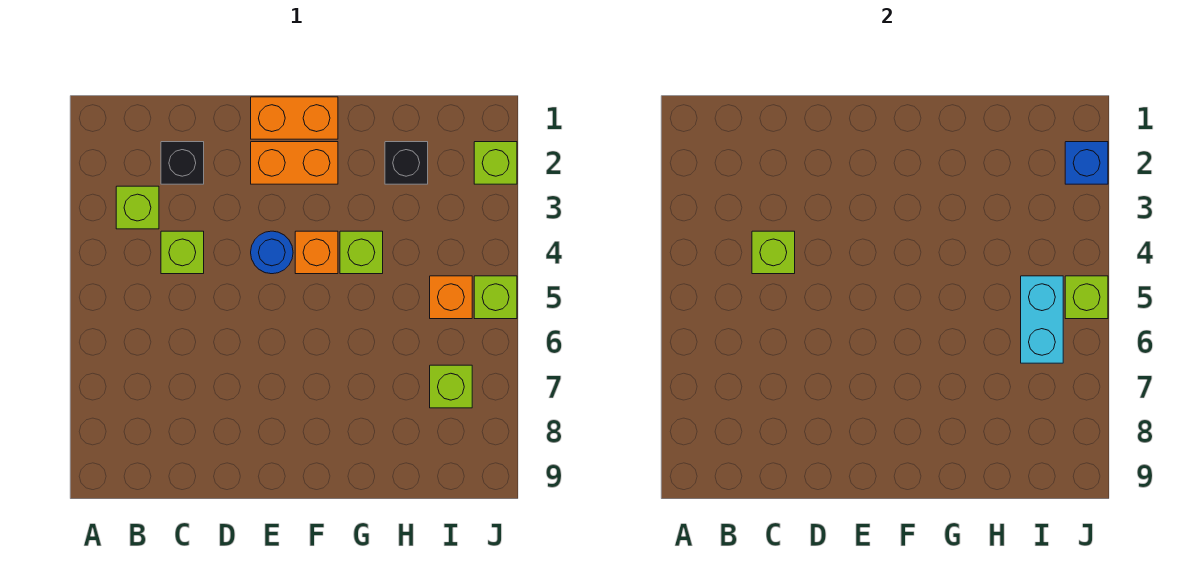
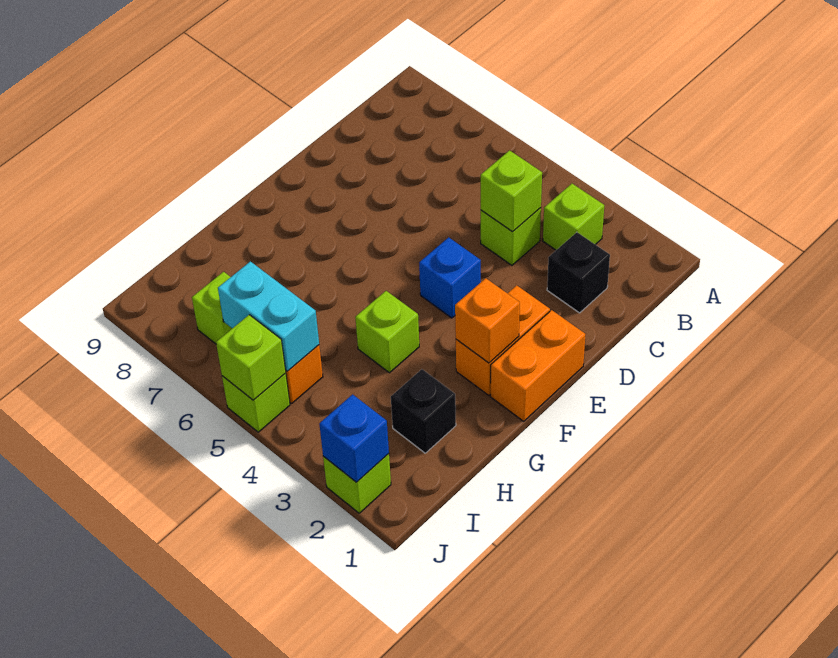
blue round brick E4 level 1 -> blue brick E4 level 1
orange brick F4 level 1 -> orange brick F2 level 2

